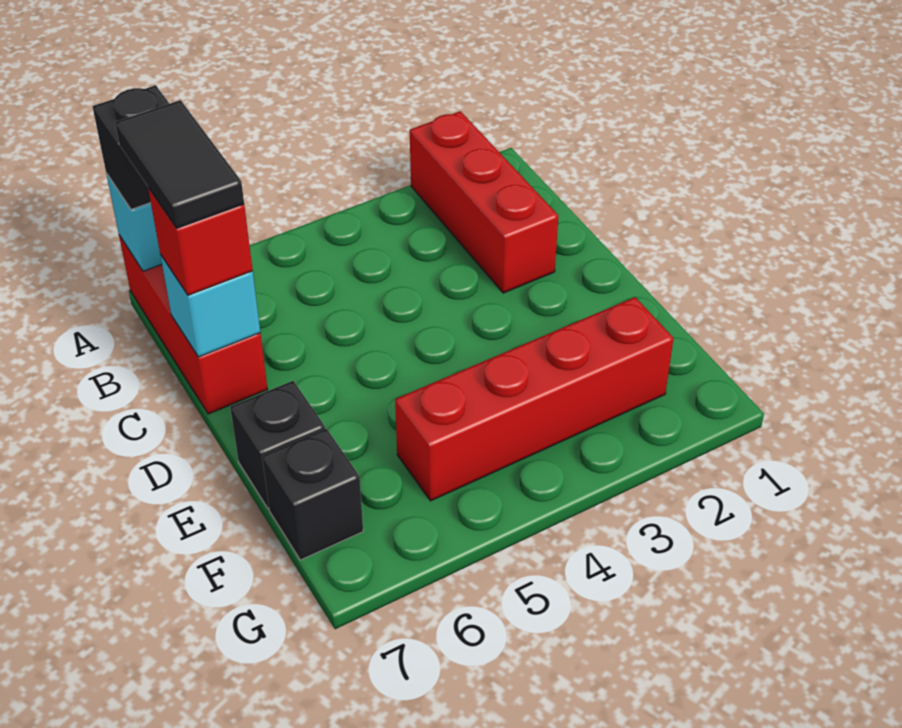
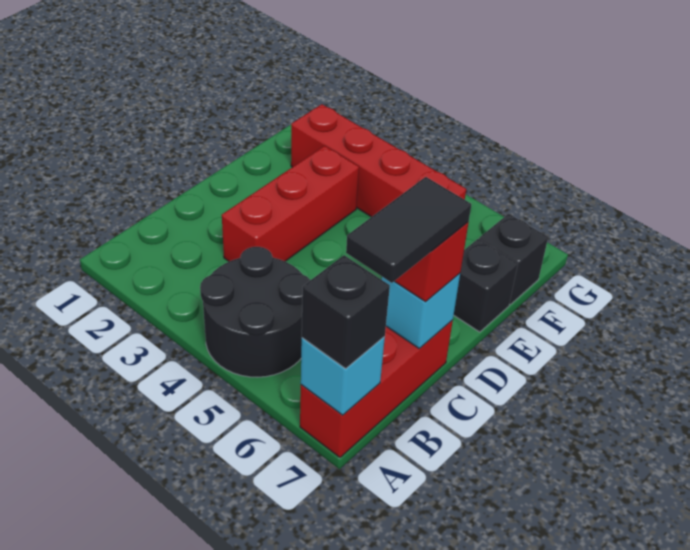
red brick A2:C2 level 1 -> red brick C3:E3 level 1
none -> black round brick A4:B5 level 1

